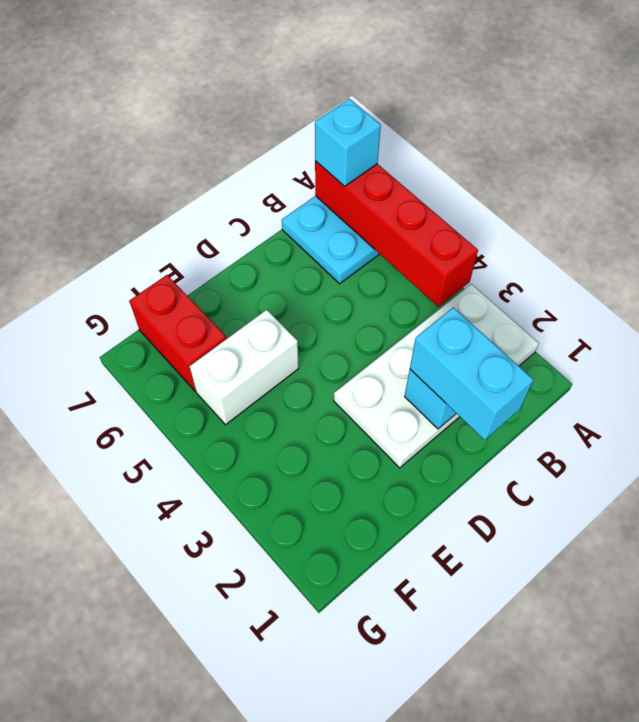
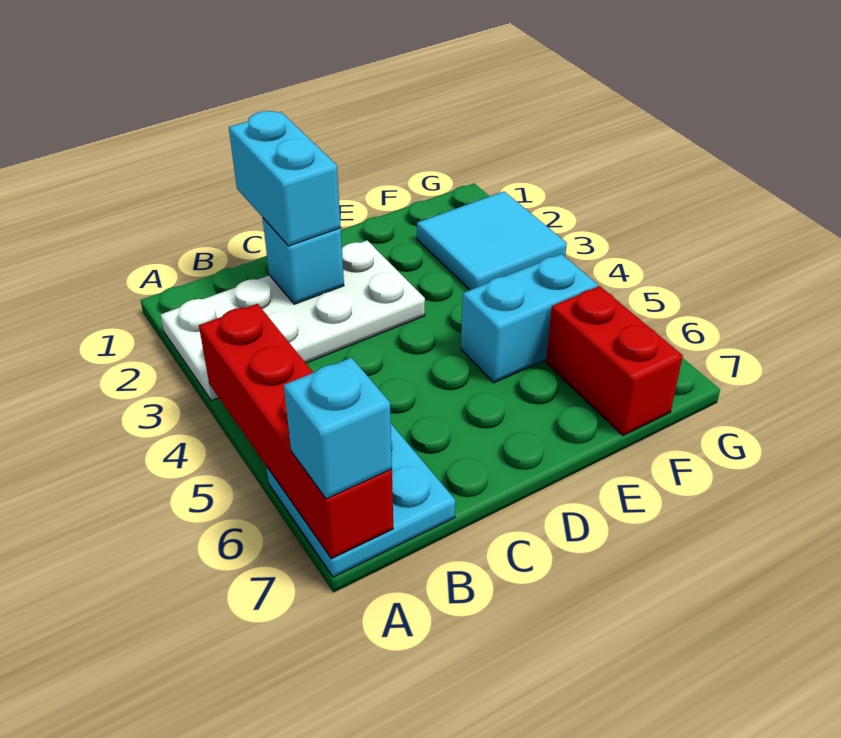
white brick E5:F5 level 1 -> cyan brick E5:F5 level 1
none -> cyan tile F2:G3 level 1

